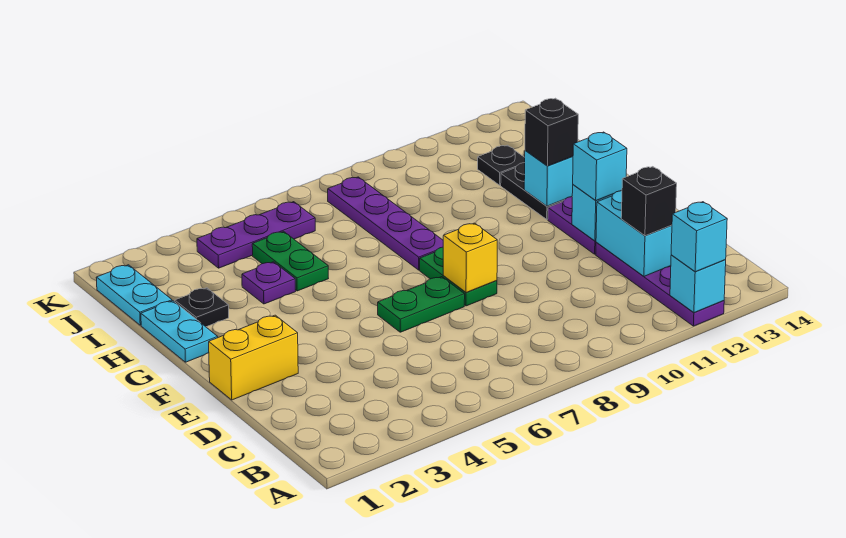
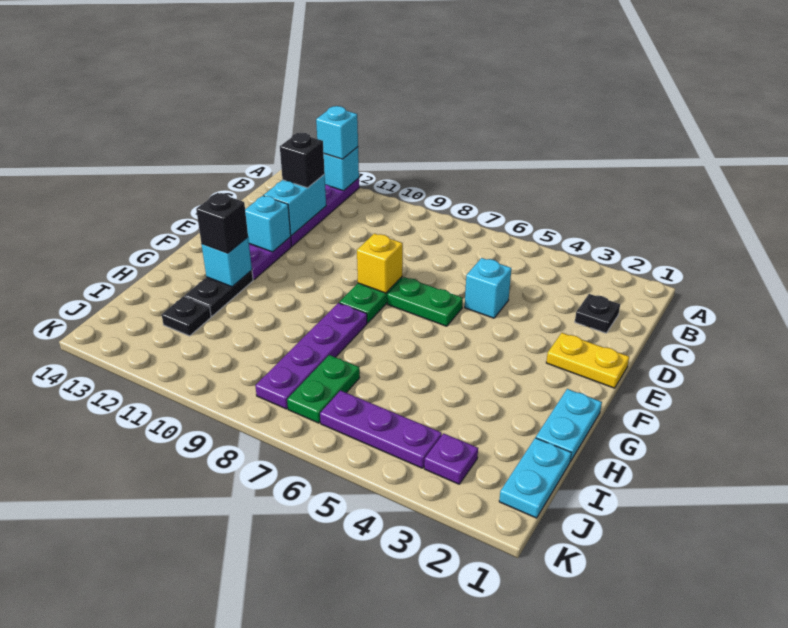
yellow brick E1:E2 level 1 -> yellow plate E1:E2 level 1
cyan brick E12 level 3 -> cyan brick D5 level 1
black plate H2 level 1 -> black plate C2 level 1
purple plate H4 level 1 -> purple plate J3 level 1
green plate H5:I5 level 1 -> green plate I7:J7 level 1

